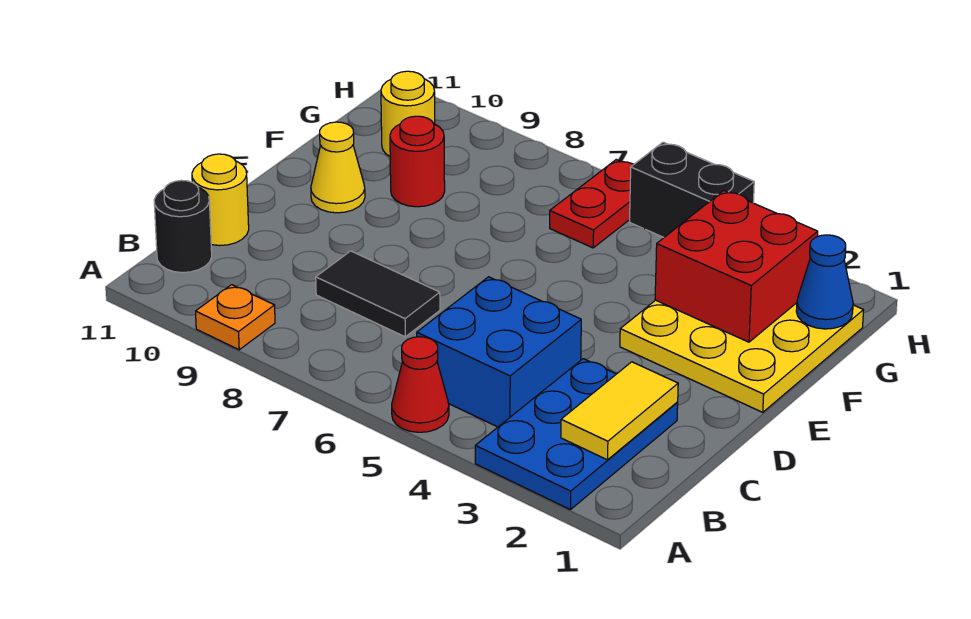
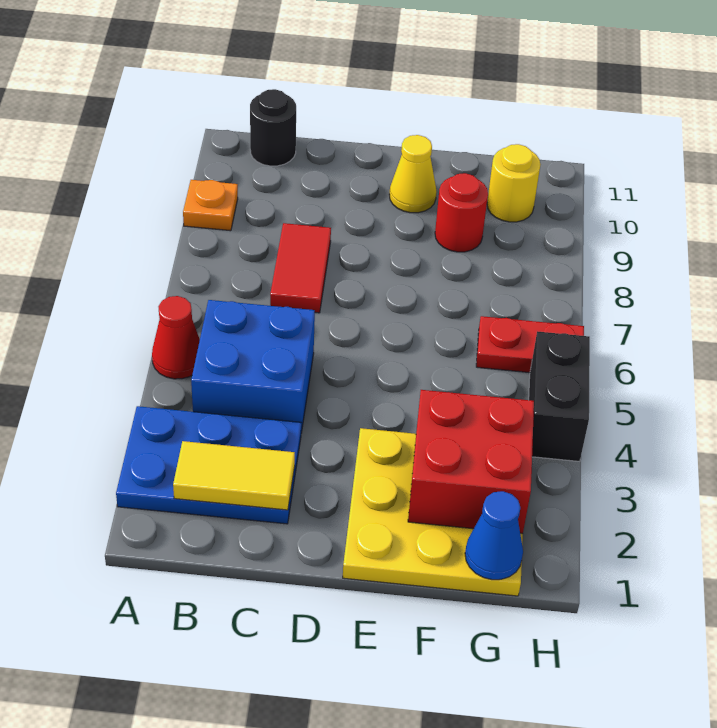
black tile C7:C8 level 1 -> red tile C7:C8 level 1
yellow round brick C11 level 1 -> none

